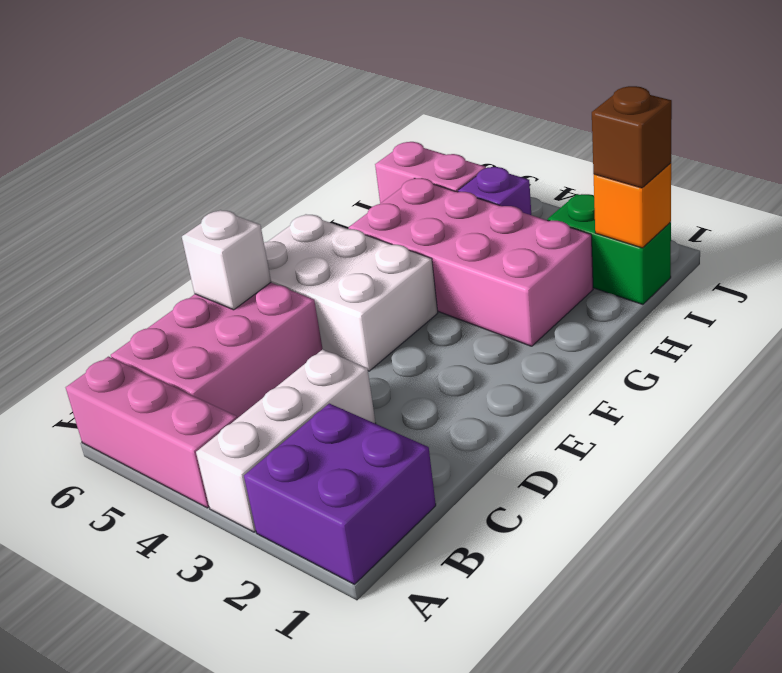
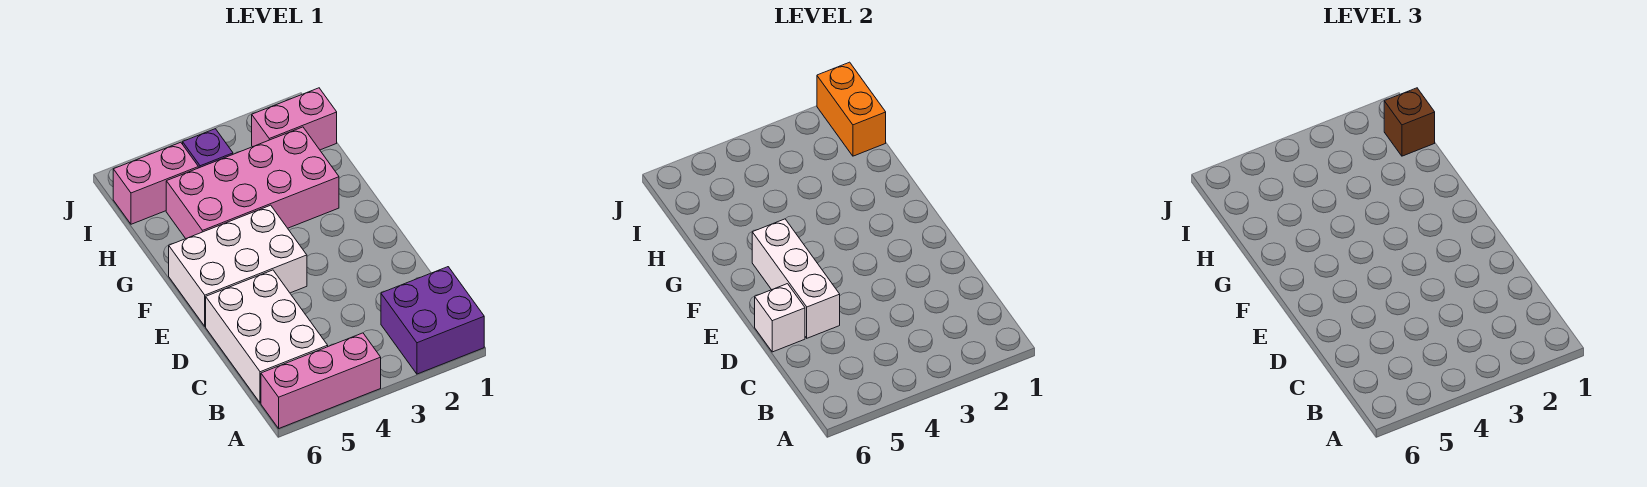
white brick A3:C3 level 1 -> white brick D5:F5 level 2
pink brick B5:D6 level 1 -> white brick B5:D6 level 1
green brick I1:I2 level 1 -> pink brick I1:I2 level 1
orange brick I1 level 2 -> orange brick I1:J1 level 2

